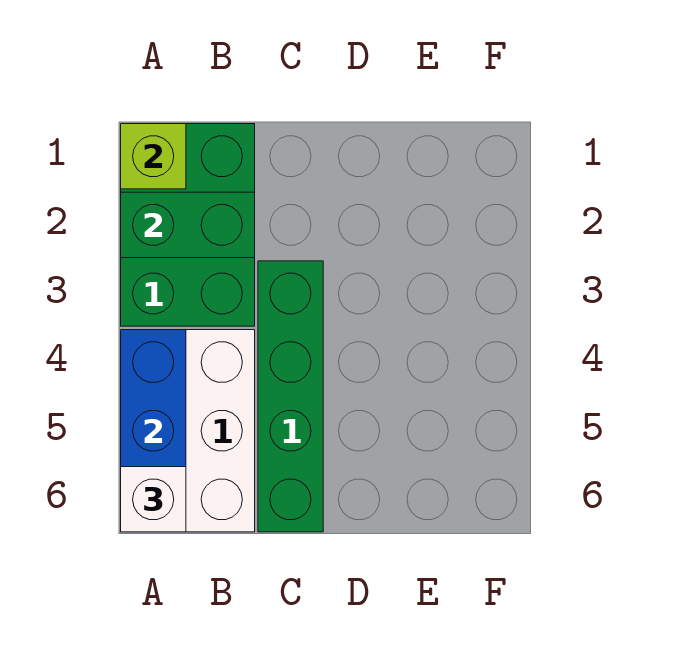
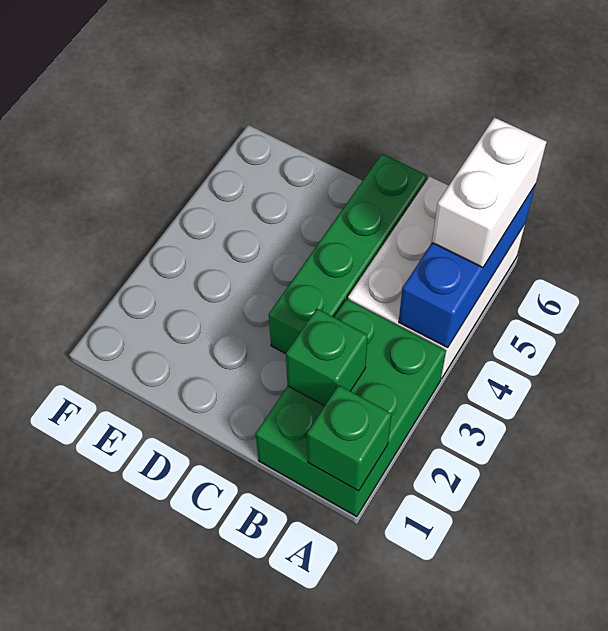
lime brick A1 level 2 -> green brick A1 level 2
green brick A2:B2 level 2 -> green brick B2 level 2
white brick A6 level 3 -> white brick A5:A6 level 3

